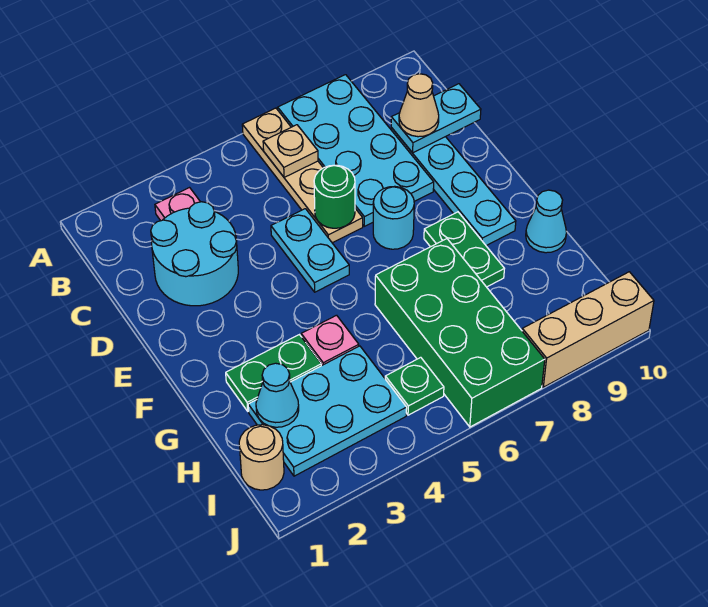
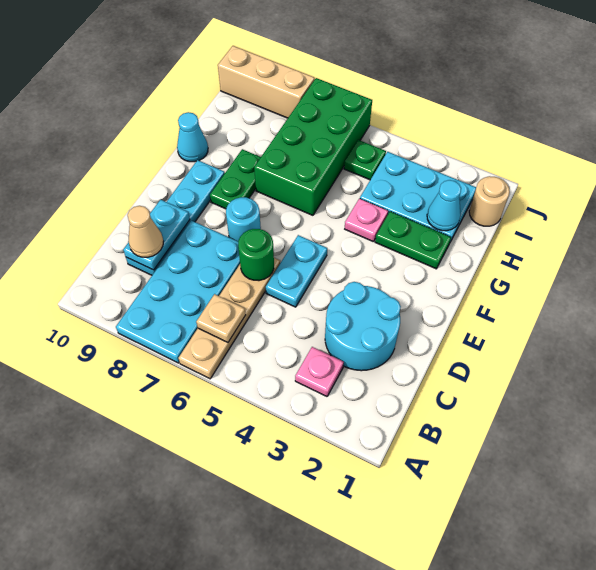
cyan plate C9:C10 level 2 -> cyan plate C9:D9 level 2

